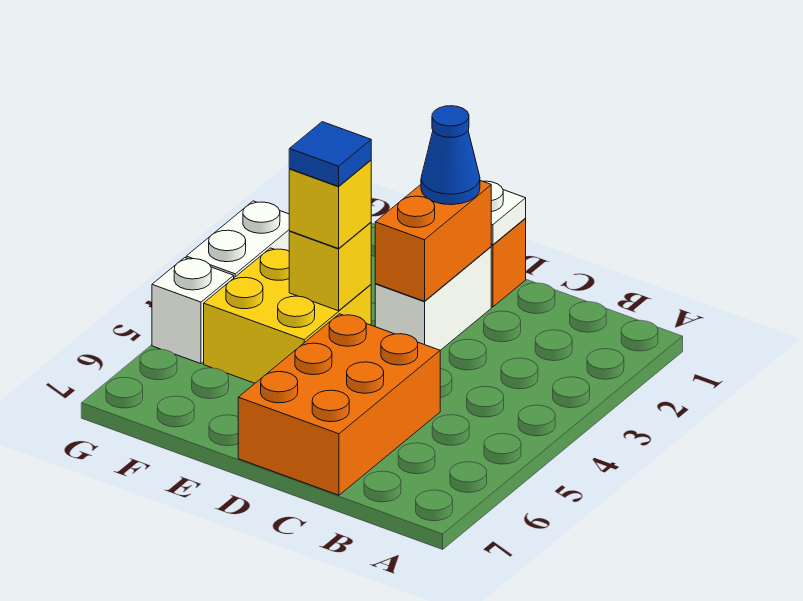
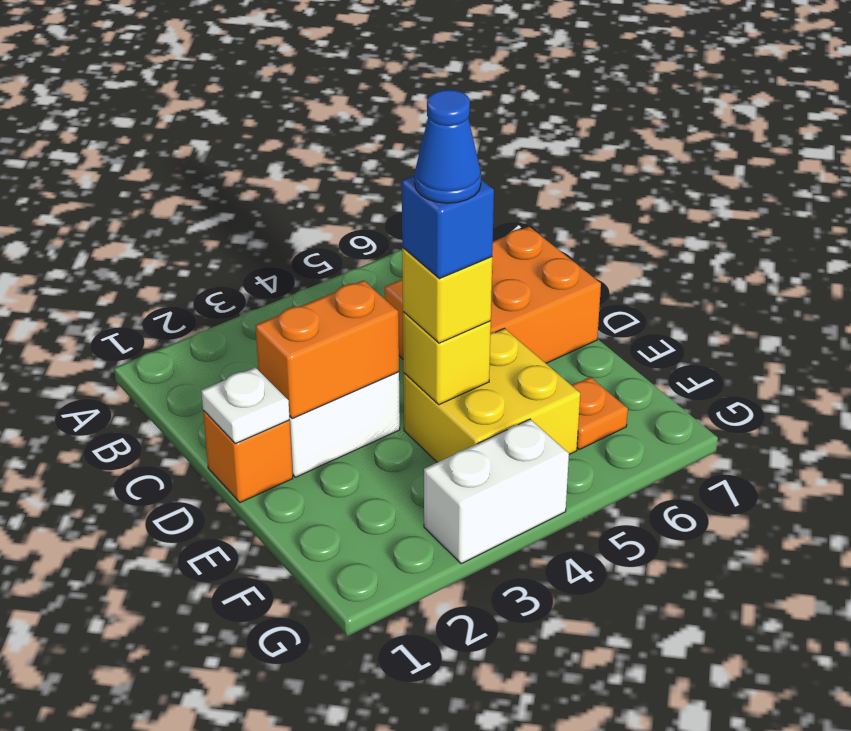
blue cone D2 level 3 -> blue cone E4 level 5
blue tile E4 level 4 -> blue brick E4 level 4
none -> orange plate F6 level 1
white brick G5 level 1 -> none

